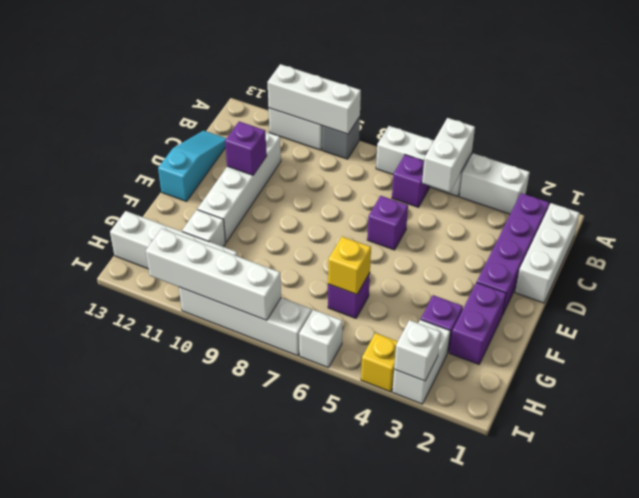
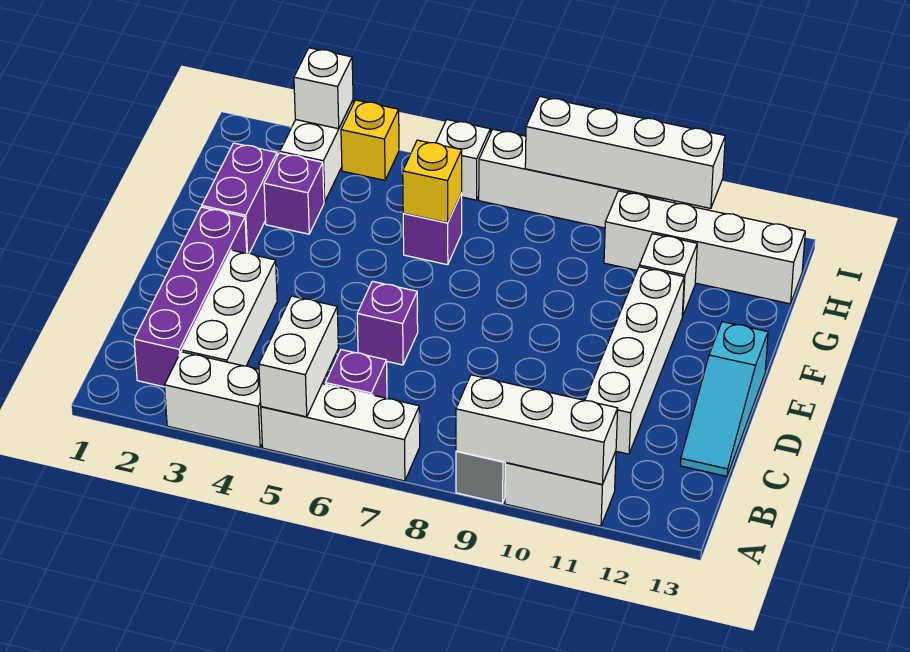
white brick B1:D1 level 1 -> white brick B3:D3 level 1
purple brick D11 level 2 -> none

